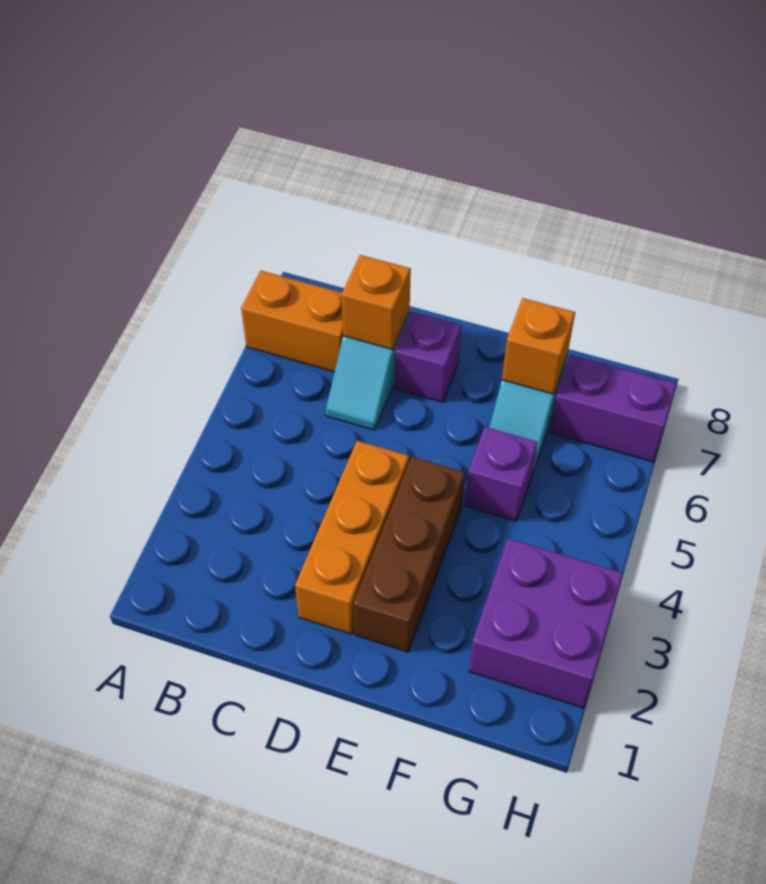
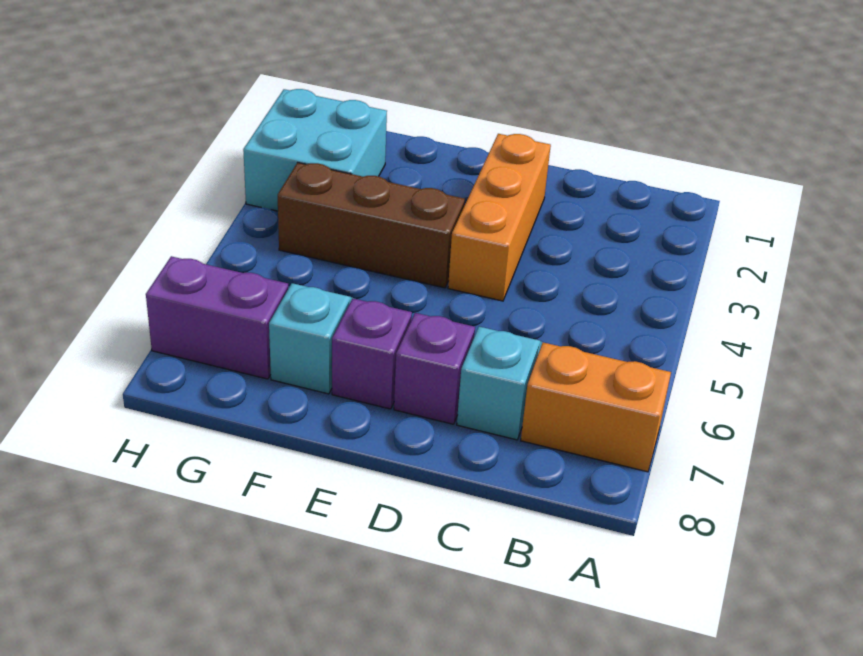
orange brick C7 level 2 -> none
brown brick E2:E4 level 1 -> brown brick E4:G4 level 1
purple brick F5 level 1 -> purple brick E7 level 1
orange brick F7 level 2 -> none
purple brick G2:H3 level 1 -> cyan brick G2:H3 level 1

